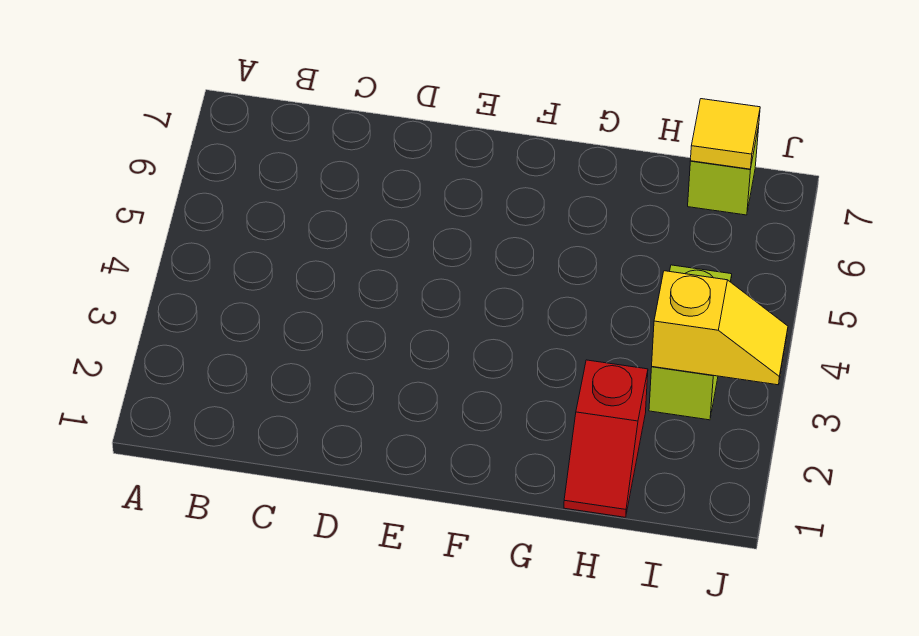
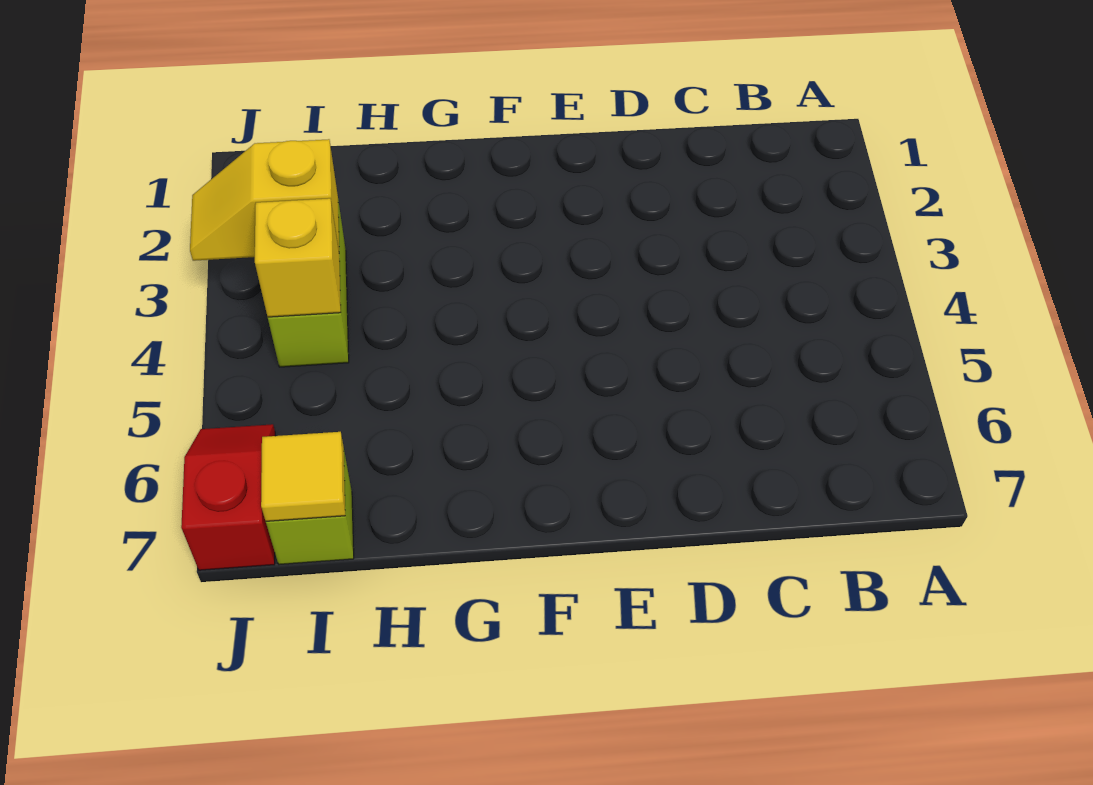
red slope H1:H2 level 1 top 2 -> red slope J6:J7 level 1 top 7
none -> yellow brick I4 level 2

